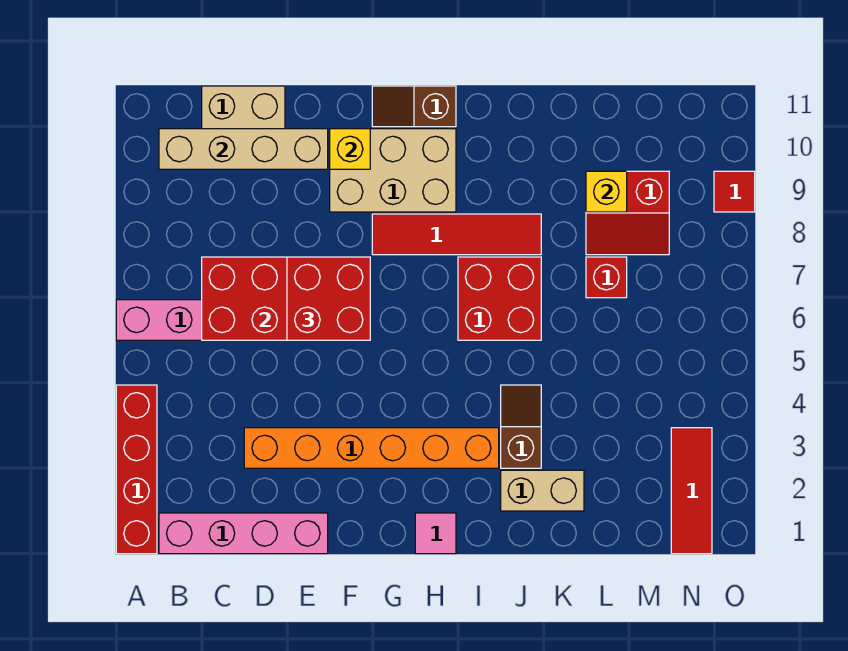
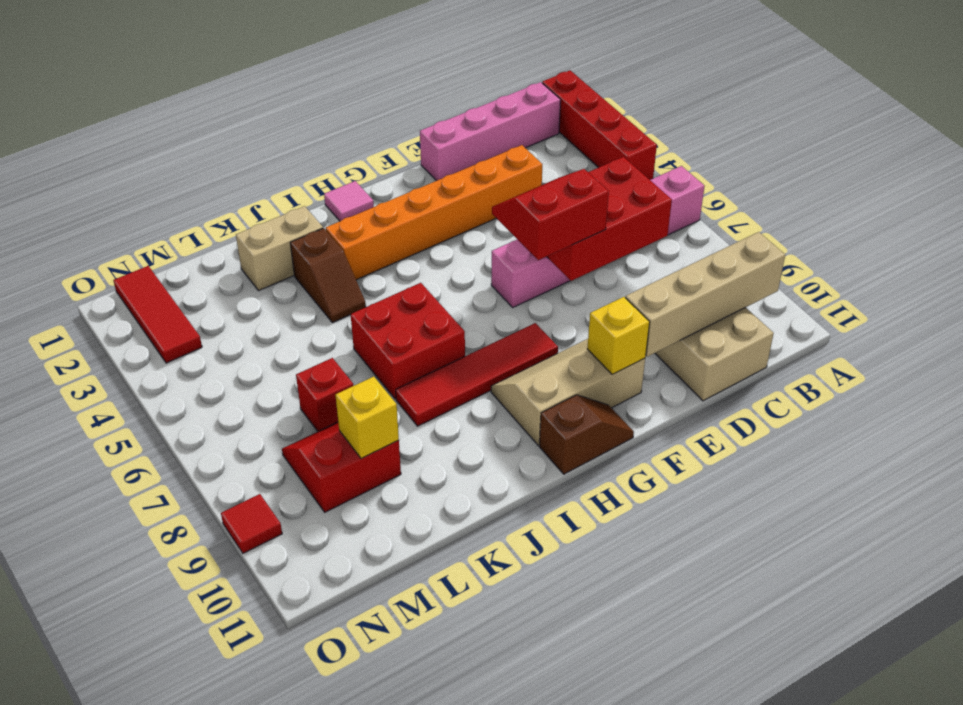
red brick E6:F7 level 3 -> red slope E6:F7 level 3 top 7
tan brick F9:H10 level 1 -> tan slope F9:H10 level 1 top 10

